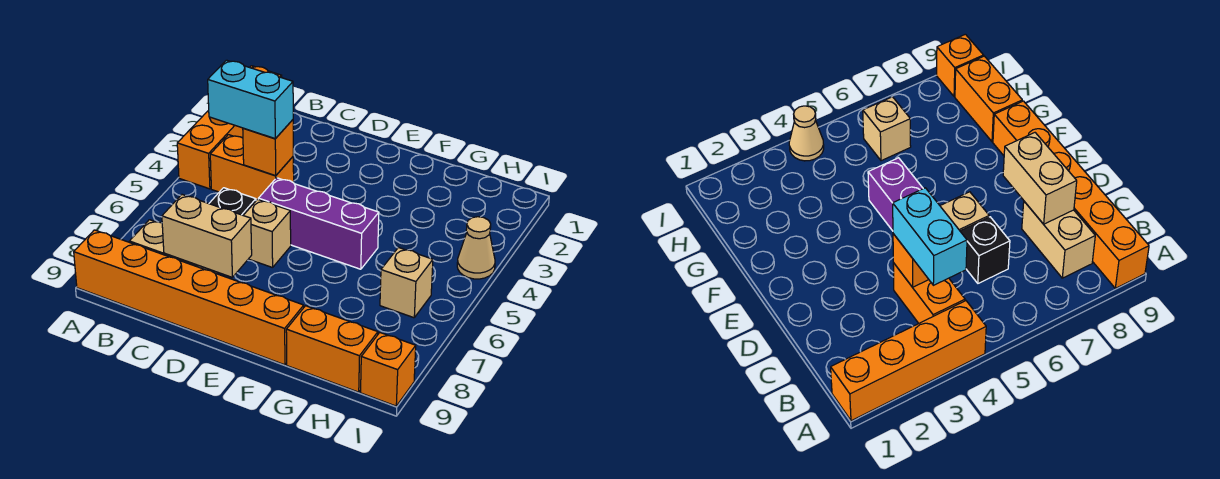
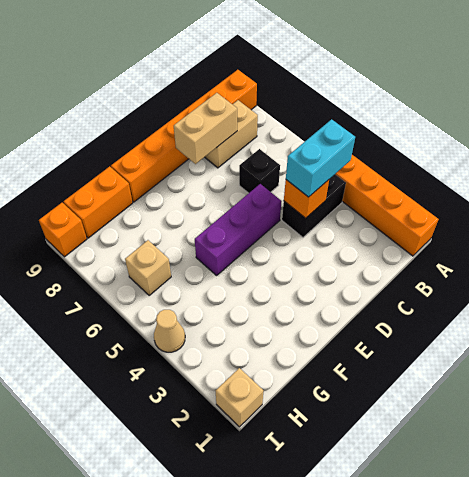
orange brick B4:C4 level 1 -> black brick B4:C4 level 1
tan brick D6 level 1 -> tan brick I1 level 1

